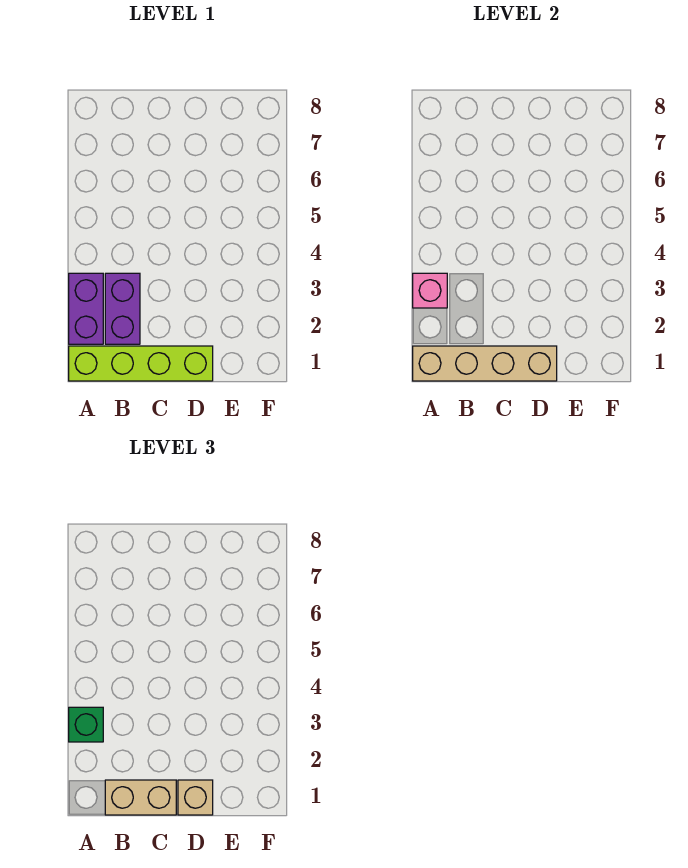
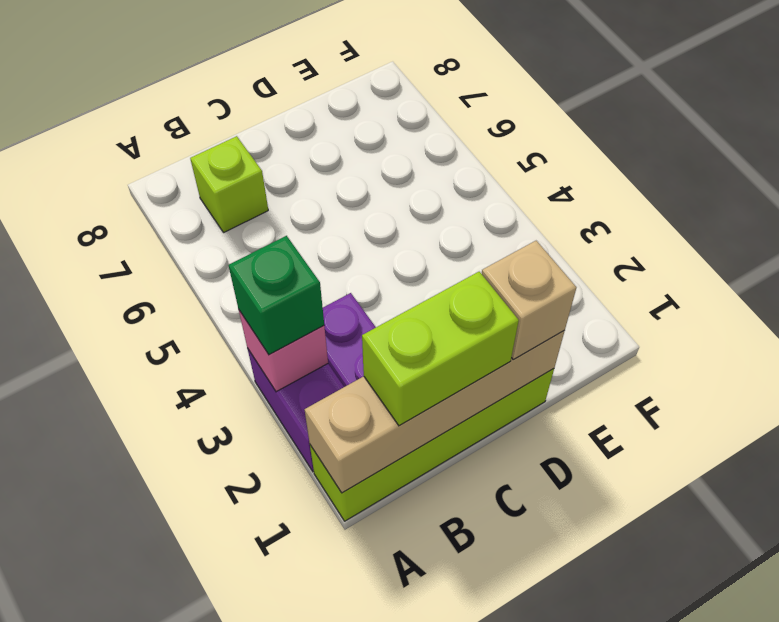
tan brick B1:C1 level 3 -> lime brick B1:C1 level 3
none -> lime brick B7 level 1

